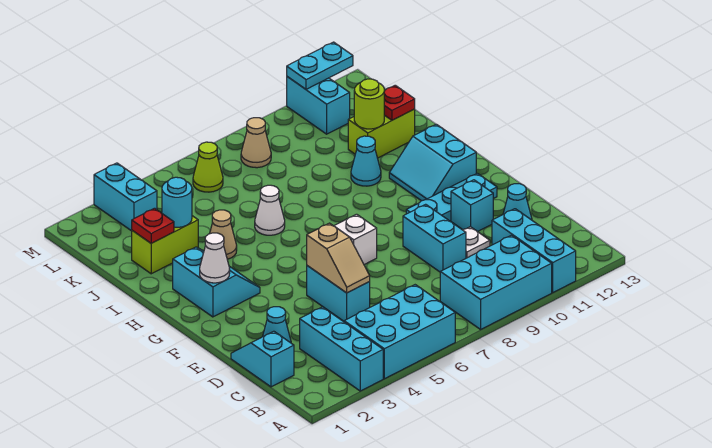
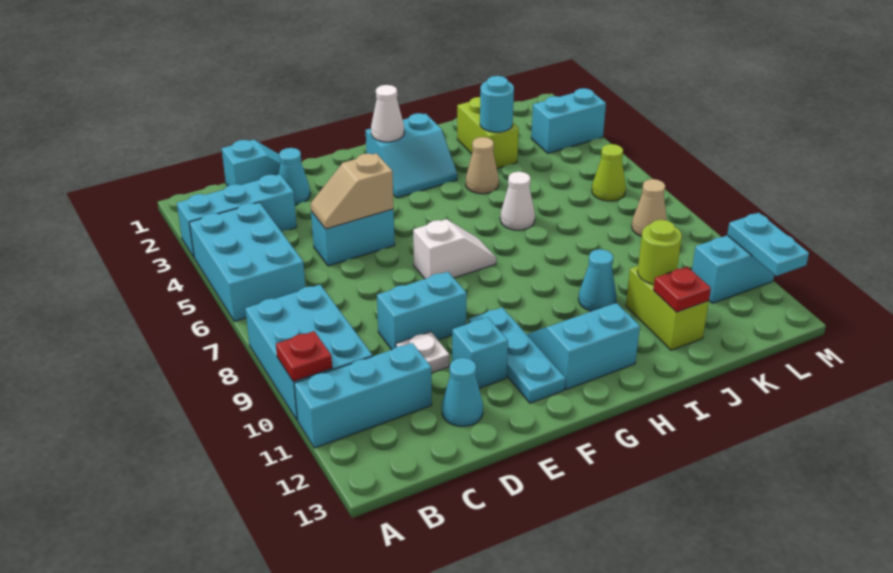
red plate J2 level 2 -> red plate A10 level 2

